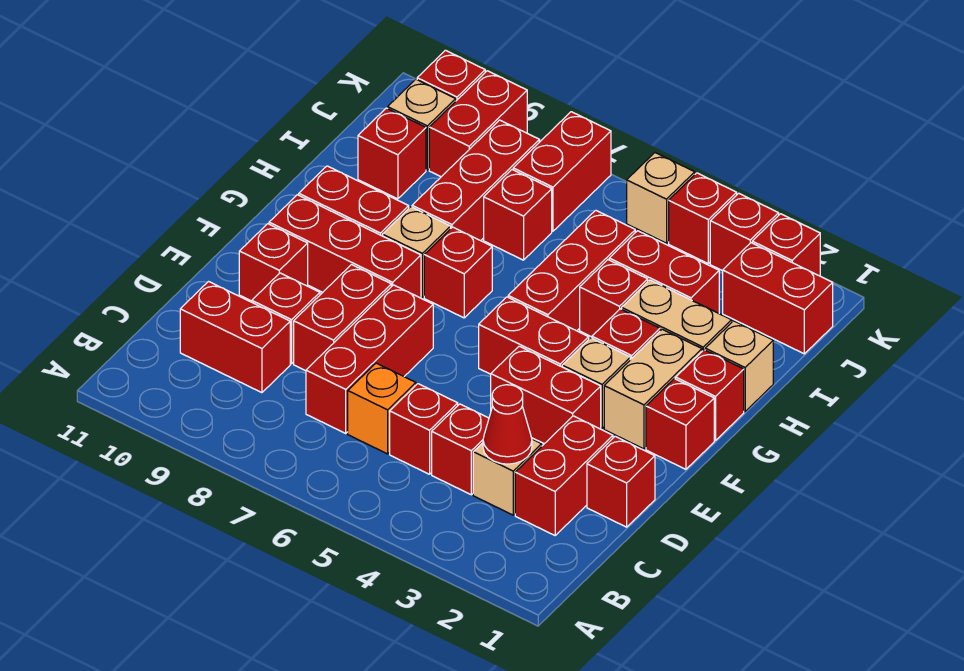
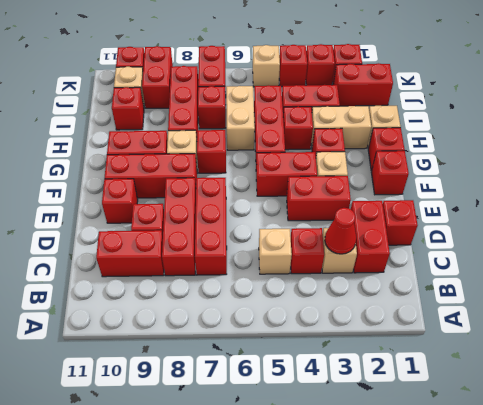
red brick C5 level 1 -> tan brick C5 level 1
orange brick C6 level 1 -> none
red brick D8:E8 level 1 -> red brick C8:E8 level 1
tan brick F2:G2 level 1 -> tan brick H6:I6 level 1

